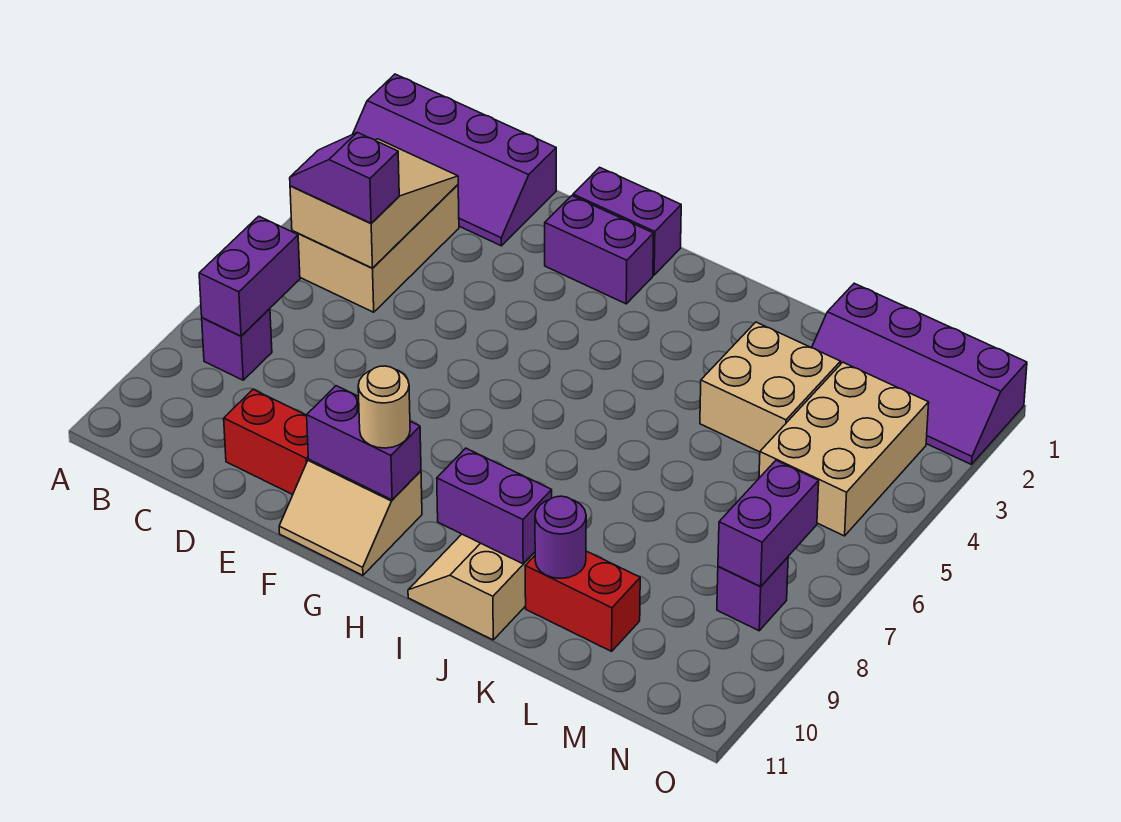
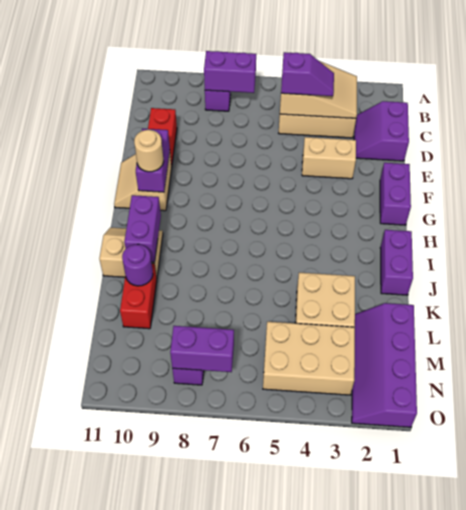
purple slope A1:D2 level 1 top 1 -> purple slope C1:D2 level 1 top 1
purple slope B5:C5 level 3 top C -> purple slope C4:C5 level 3 top 5
none -> tan brick E3:E4 level 1
purple brick F2:G2 level 1 -> purple brick I1:J1 level 1

